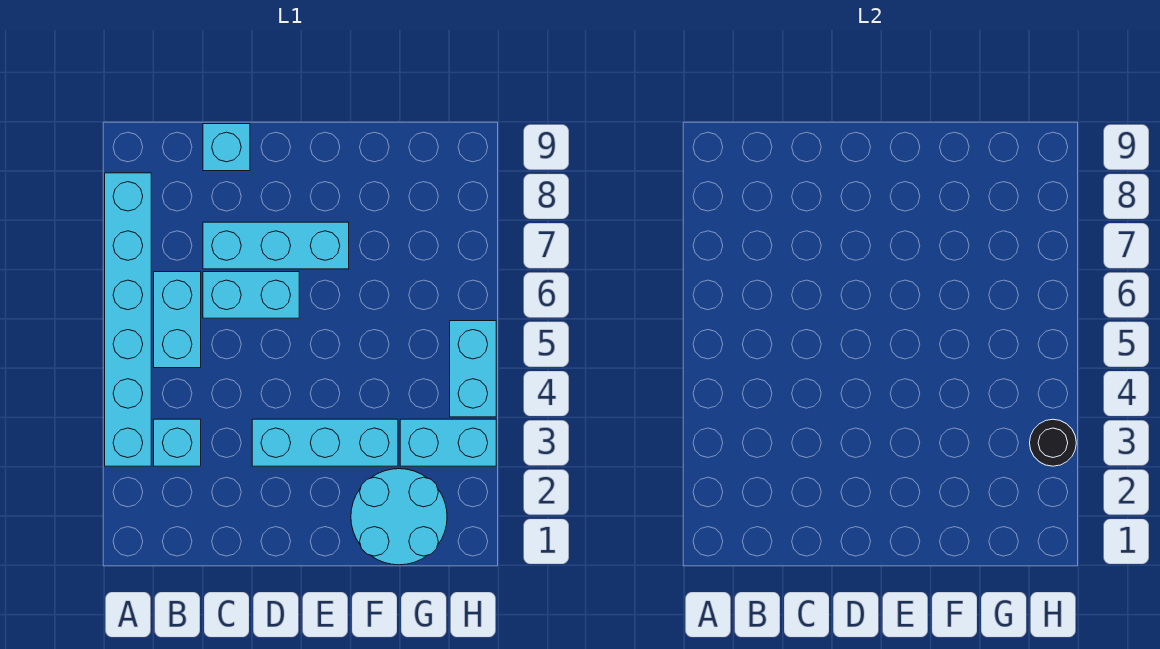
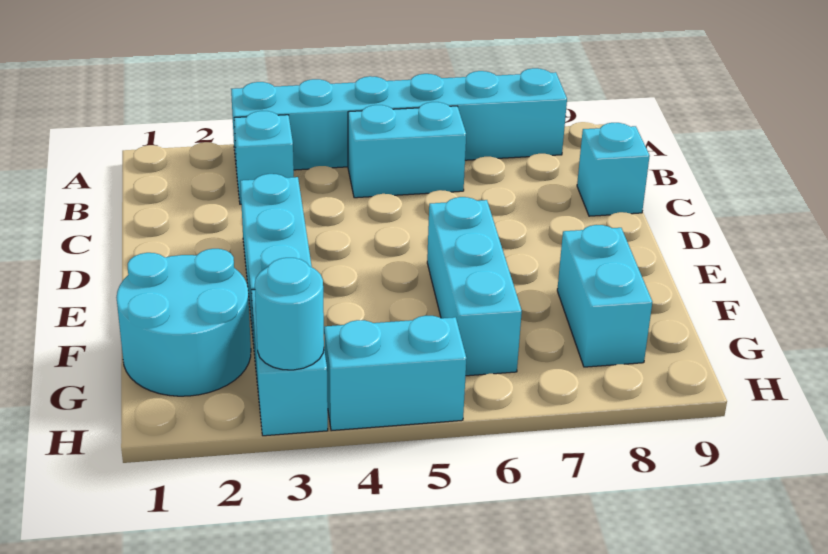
cyan brick C6:D6 level 1 -> cyan brick F8:G8 level 1
cyan brick C7:E7 level 1 -> cyan brick E6:G6 level 1
black round brick H3 level 2 -> cyan round brick H3 level 2

